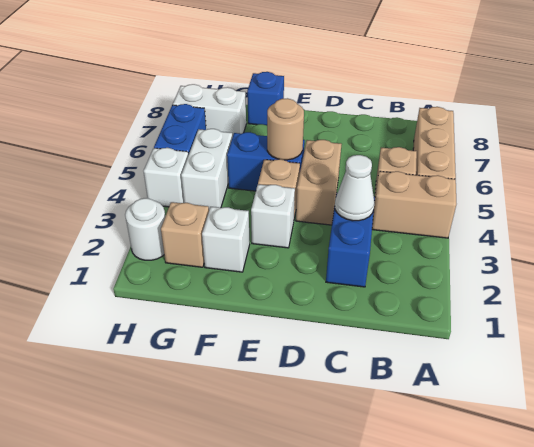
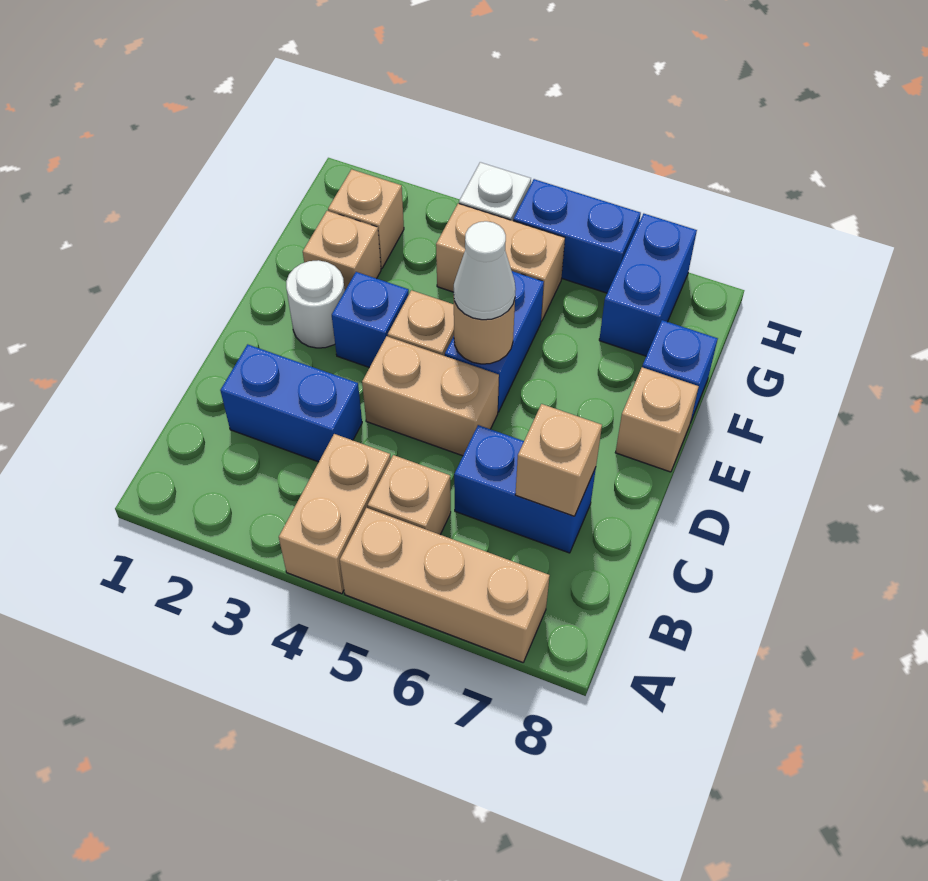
white cone C3 level 2 -> white cone E5 level 3
none -> blue brick C6:C7 level 1
none -> tan brick C7 level 2
white brick E3 level 1 -> blue brick E3 level 1
none -> tan brick E8 level 1
white brick F2 level 1 -> tan brick F2 level 1
white brick G4:G5 level 1 -> tan brick G4:G5 level 1
white brick G7:H7 level 1 -> blue brick G7:H7 level 1
white round brick H2 level 1 -> white round brick E2 level 1

